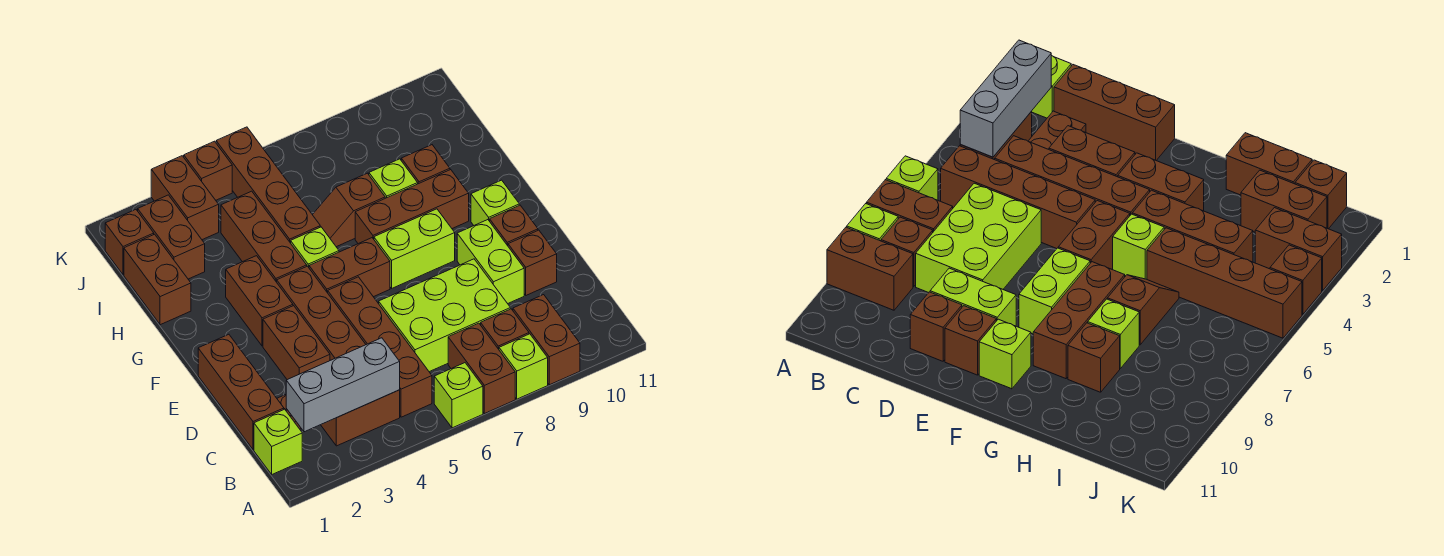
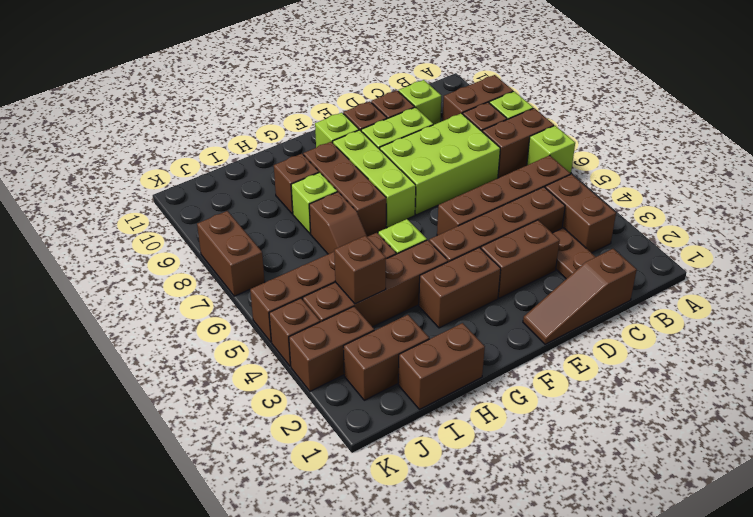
lime brick B1 level 1 -> lime brick C10 level 1
grey brick B2:B4 level 2 -> none
brown brick C1:E1 level 1 -> brown slope C1:E1 level 1 top C
lime brick C6:D8 level 1 -> lime brick C7:E8 level 1
brown brick F5:F6 level 1 -> brown brick K7:K8 level 1
lime brick F7:F8 level 1 -> lime brick F7:F9 level 1
brown brick G4:I4 level 1 -> brown brick G4:J4 level 1
brown brick J1 level 1 -> brown brick I4 level 2

